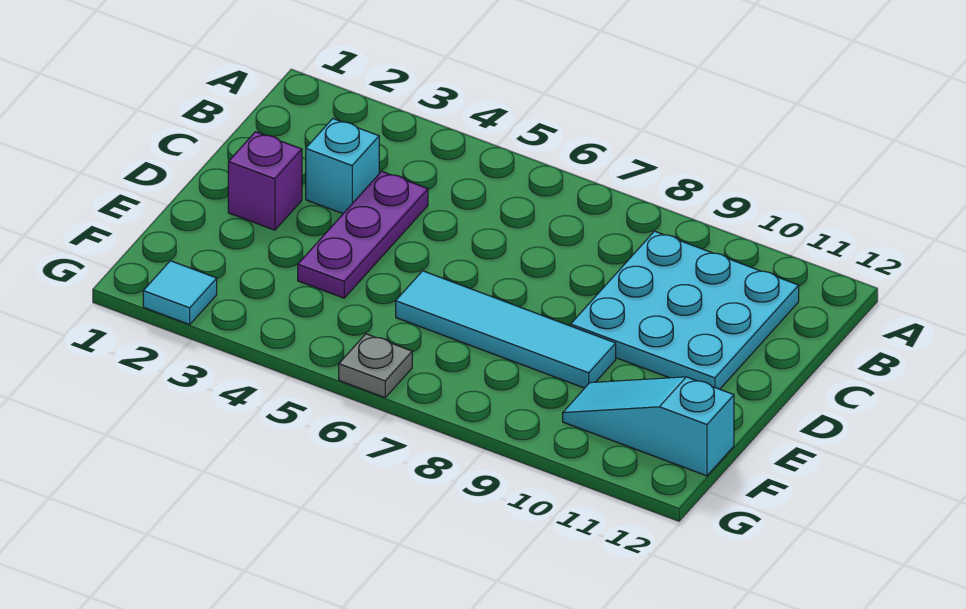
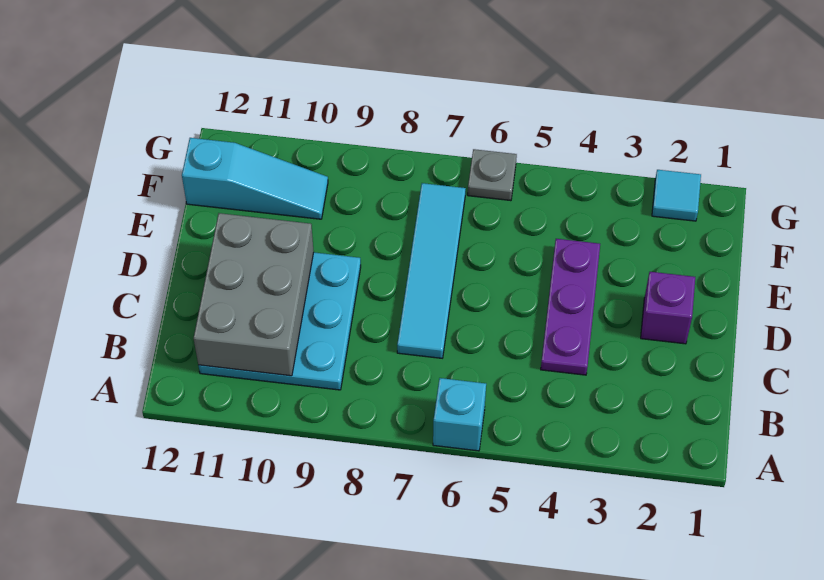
none -> grey brick B10:D11 level 2
cyan brick C3 level 1 -> cyan brick A6 level 1
cyan tile E6:E9 level 1 -> cyan tile C7:F7 level 1

